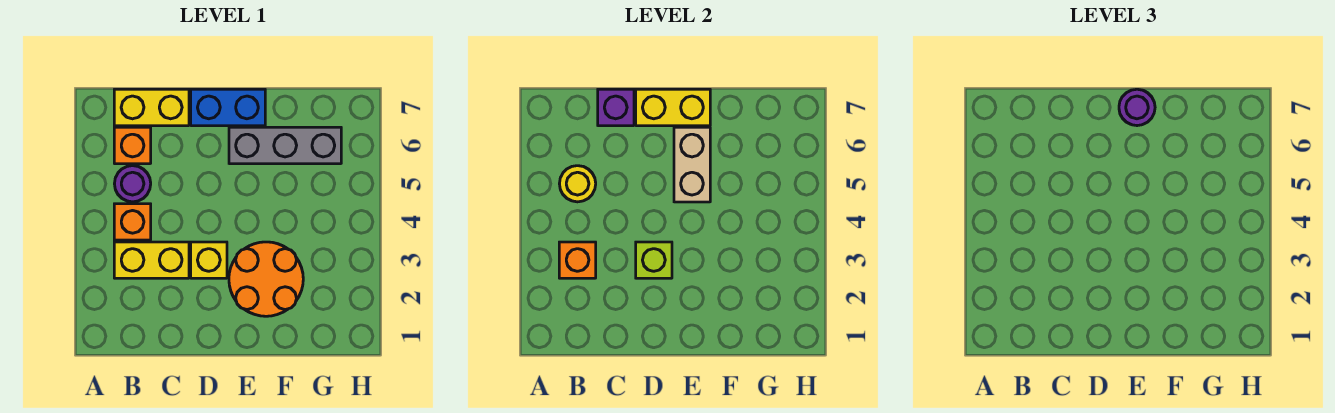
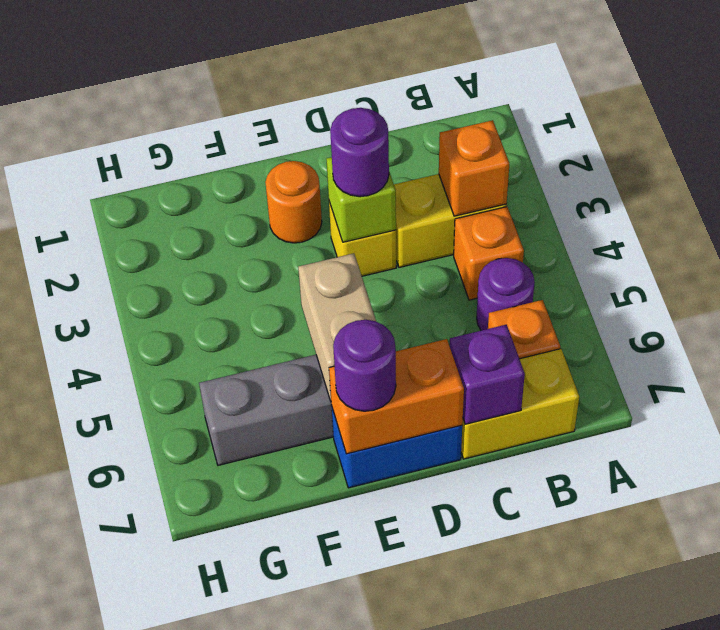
yellow round brick B5 level 2 -> none
none -> purple round brick D3 level 3
yellow brick D7:E7 level 2 -> orange brick D7:E7 level 2
orange round brick E2:F3 level 1 -> orange round brick E2 level 1

